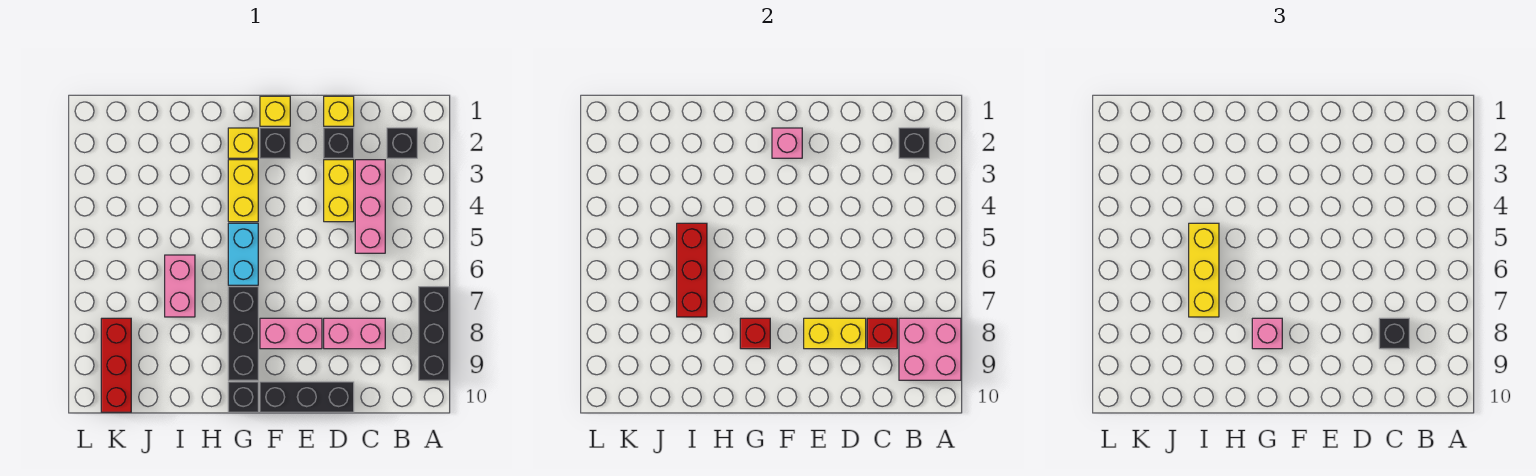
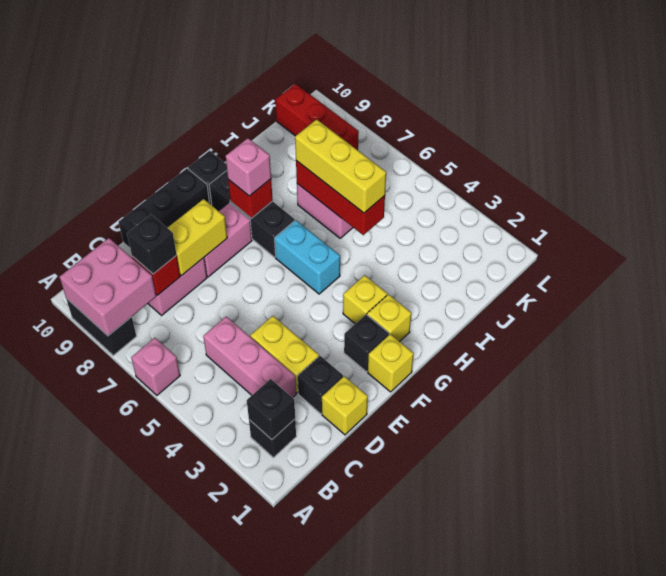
black brick A7:A9 level 1 -> black brick A8:A9 level 1
pink brick F2 level 2 -> pink brick A6 level 1
yellow brick G3:G4 level 1 -> yellow brick G3 level 1

